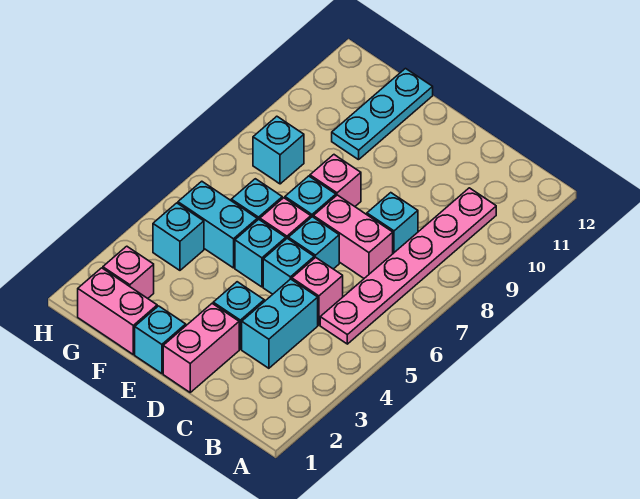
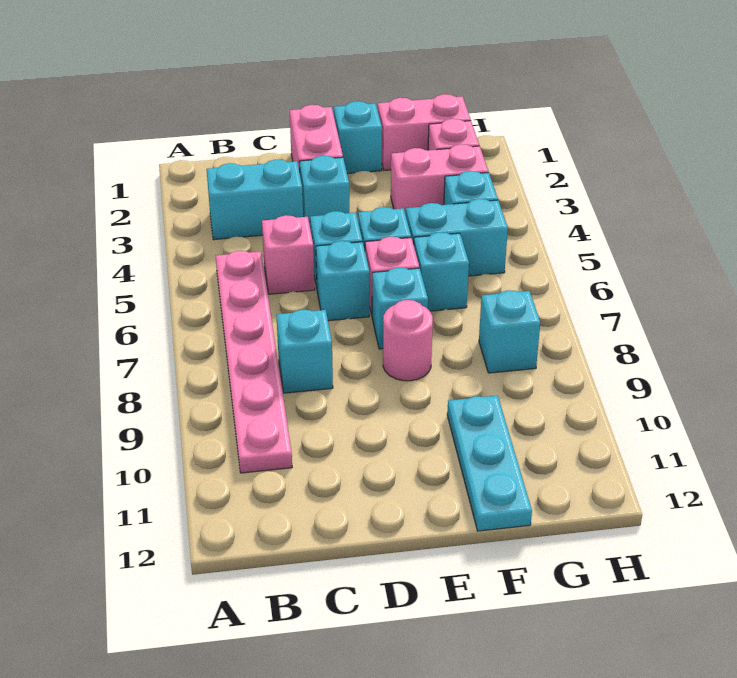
cyan brick C3:C4 level 1 -> cyan brick B3:C3 level 1
pink brick C7:D7 level 1 -> pink brick F3:G3 level 1
pink brick E8 level 1 -> pink round brick E8 level 1

